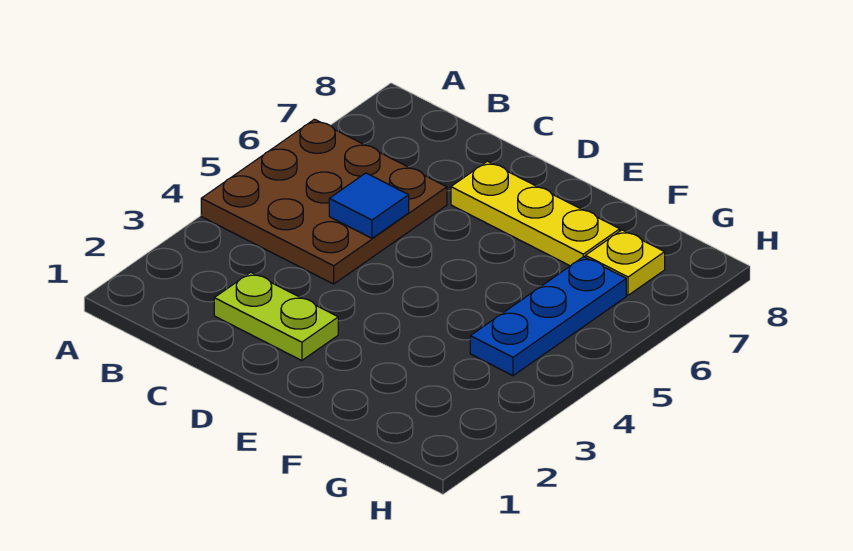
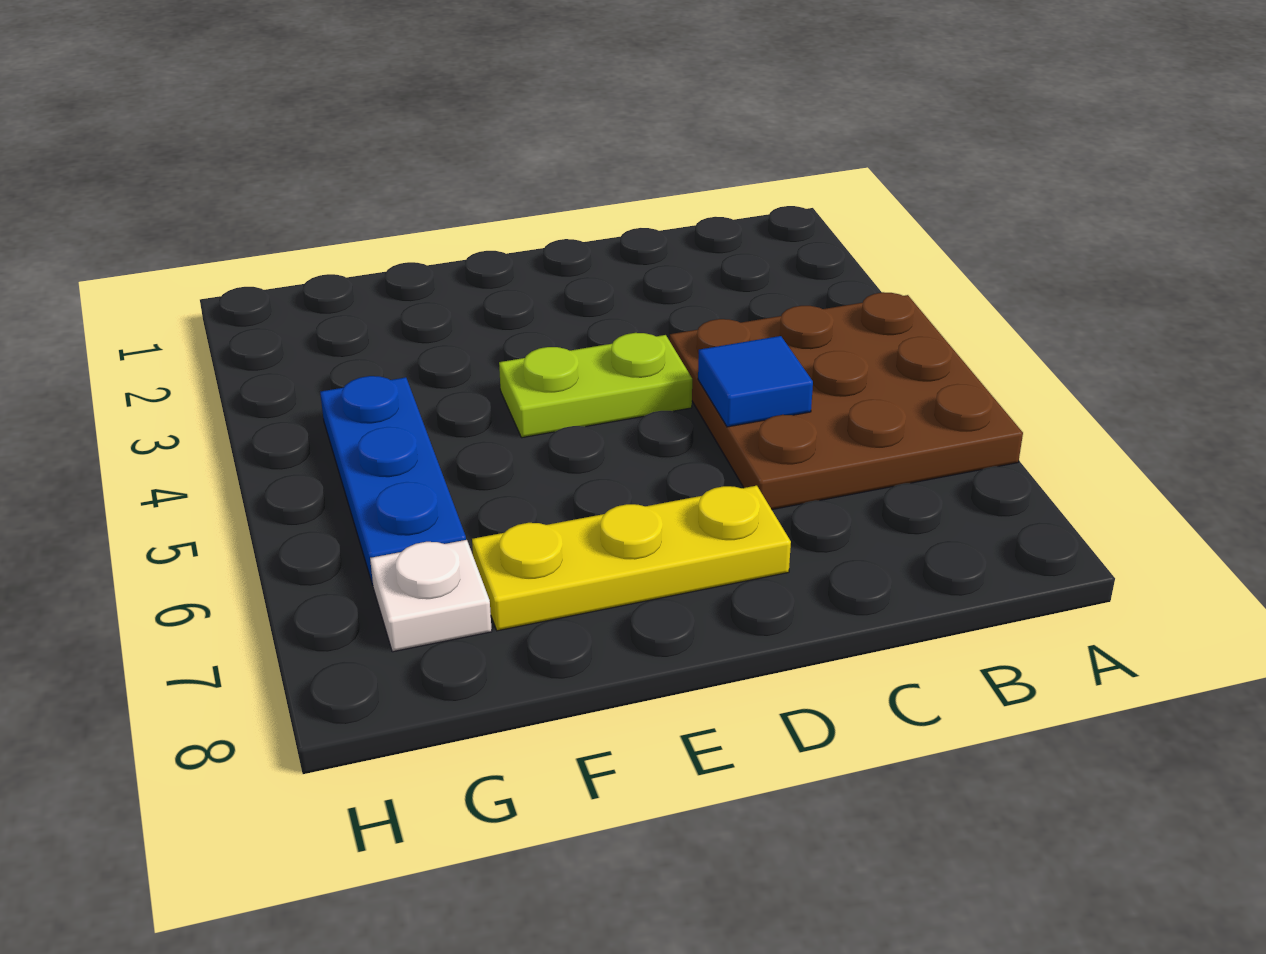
lime plate C2:D2 level 1 -> lime plate D4:E4 level 1
yellow plate G7 level 1 -> white plate G7 level 1

